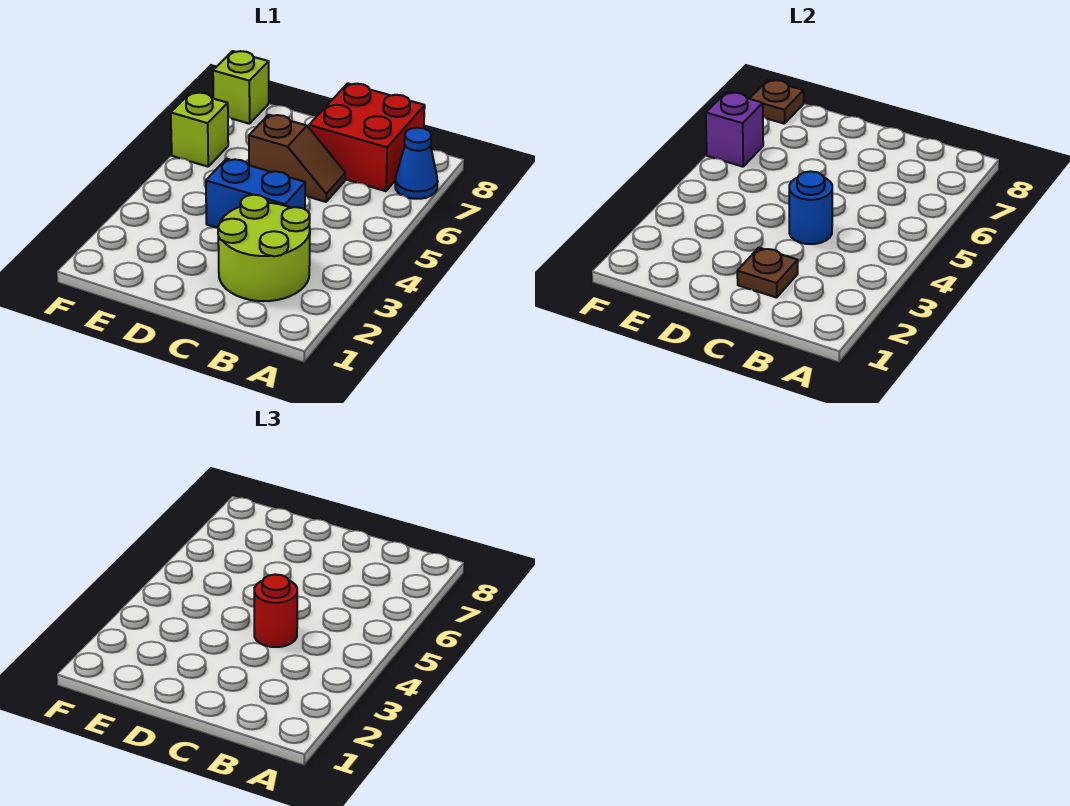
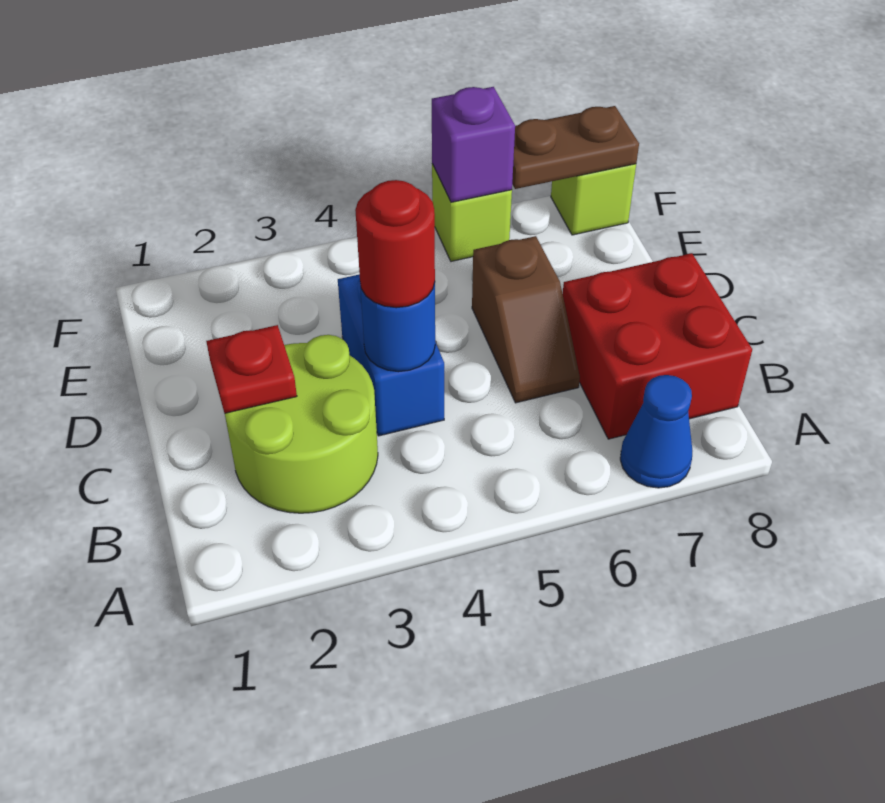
brown plate C2 level 2 -> red plate C2 level 2
brown plate F8 level 2 -> brown plate F7:F8 level 2

